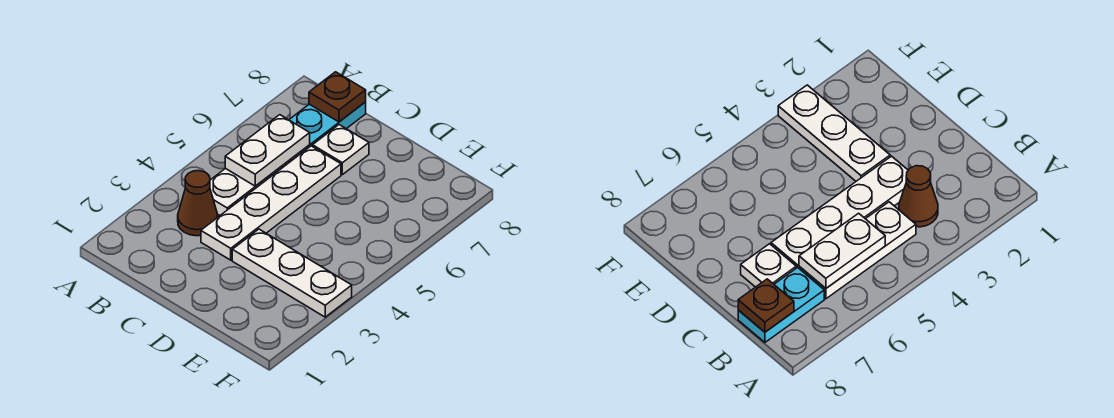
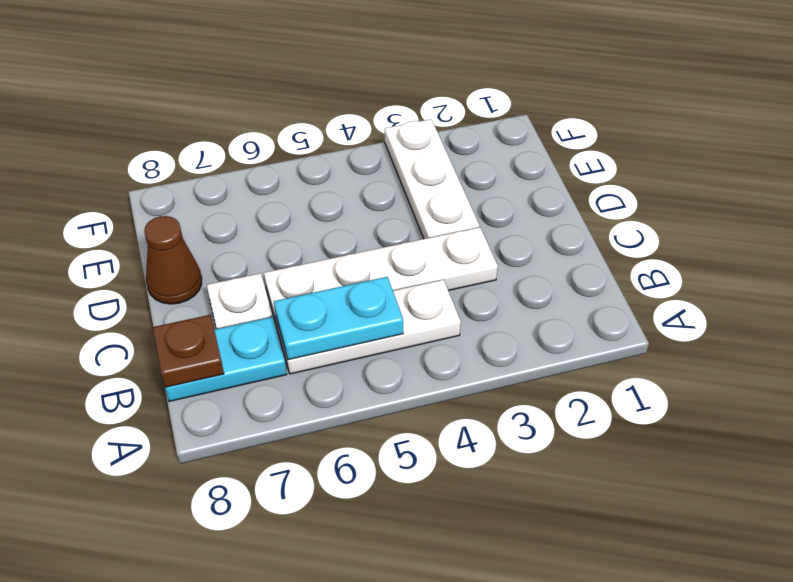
brown cone B3 level 1 -> brown cone D8 level 1
white plate B5:B6 level 2 -> cyan plate B5:B6 level 2

